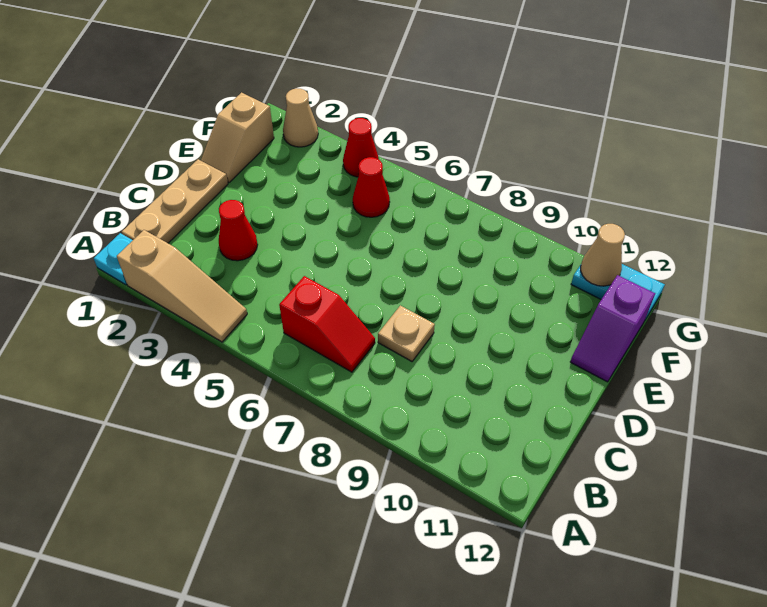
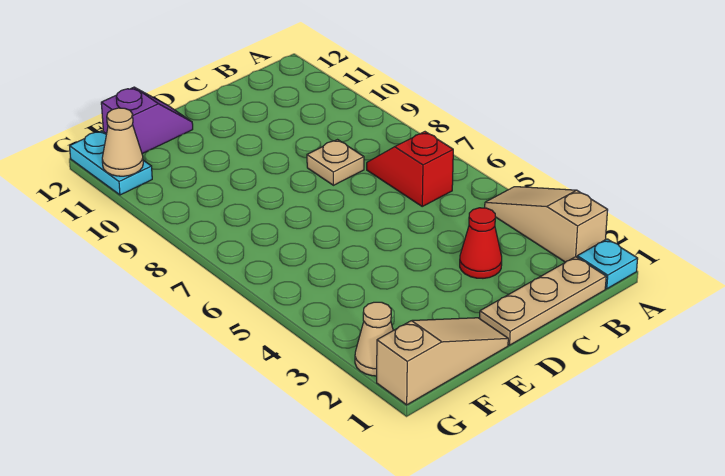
tan slope E1:F1 level 1 top F -> tan slope E1:G1 level 1 top G
red cone F5 level 1 -> none
red cone G4 level 1 -> none

